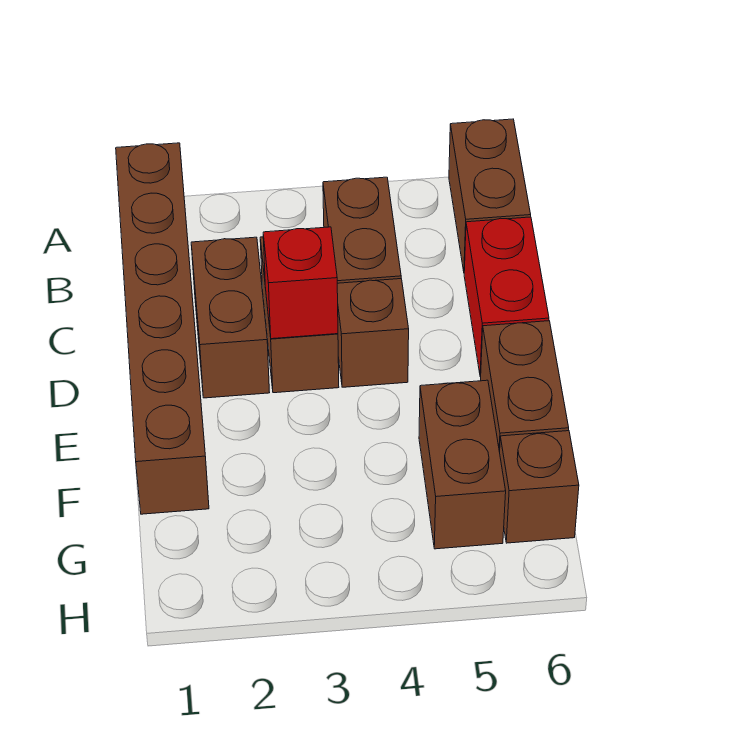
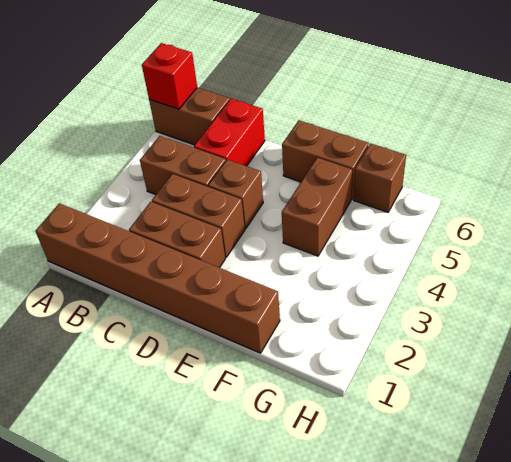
red brick C6:D6 level 1 -> red brick C5:C6 level 1
red brick D3 level 2 -> red brick A6 level 2
brown brick F5:G5 level 1 -> brown brick F4:F5 level 1

